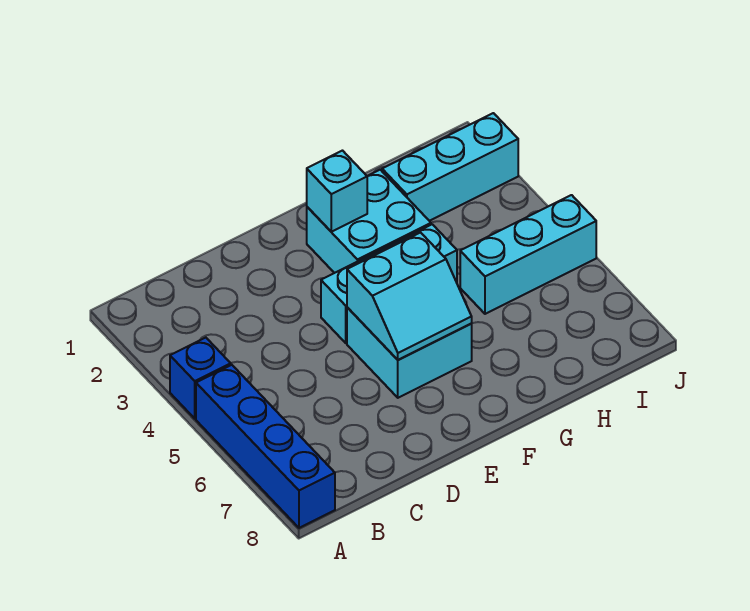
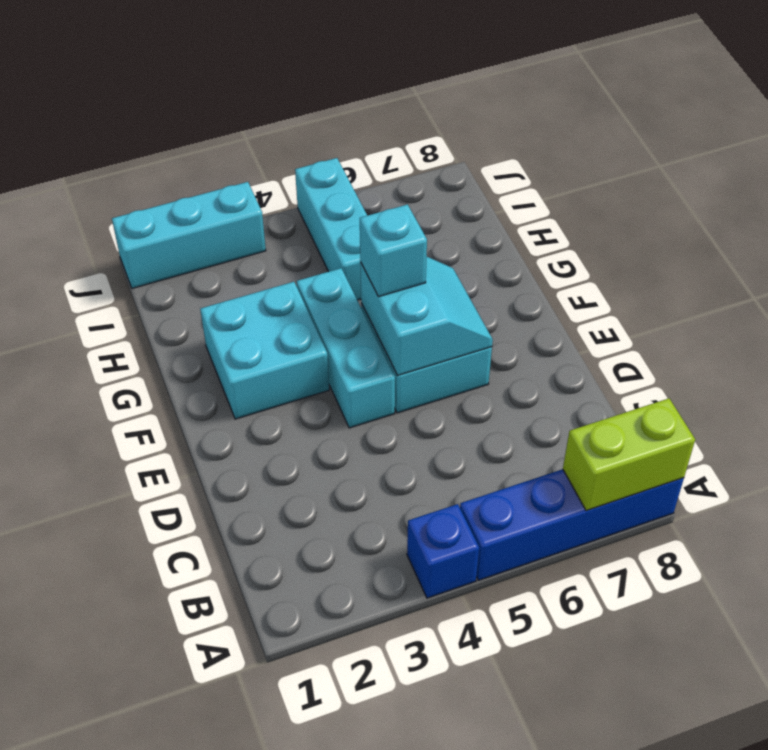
none -> lime brick A7:A8 level 2
cyan brick F2 level 2 -> cyan brick F5 level 3
cyan brick H2:J2 level 1 -> cyan brick J1:J3 level 1

